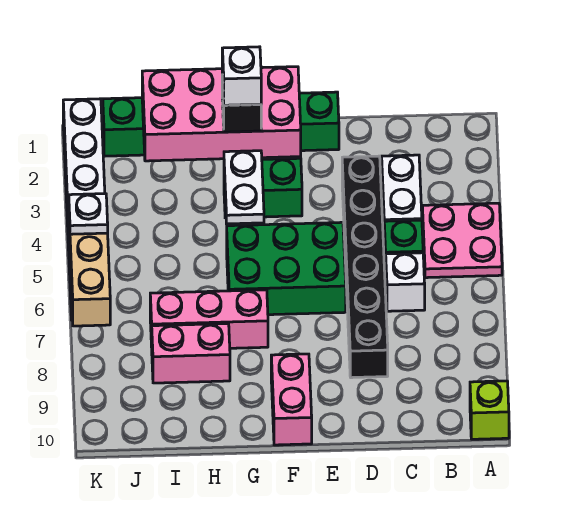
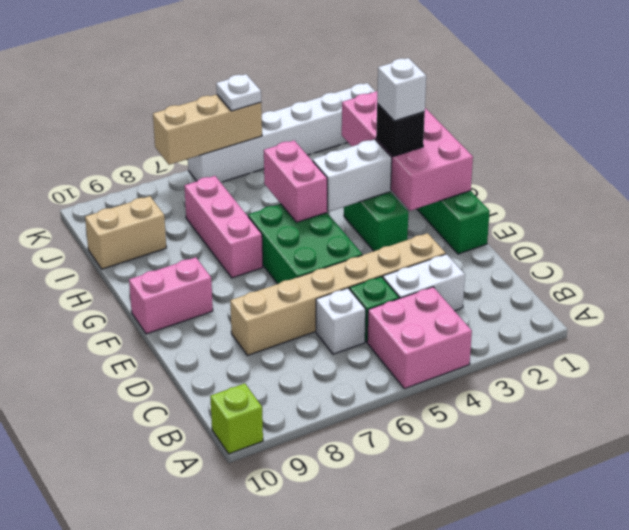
pink plate A4:B5 level 1 -> pink brick A4:B5 level 1
black brick D3:D8 level 1 -> tan brick D3:D8 level 1
white plate G3:G4 level 2 -> white brick G3:G4 level 2
pink brick H8:I8 level 1 -> pink brick G5:H5 level 2
none -> tan brick I9:I10 level 1

